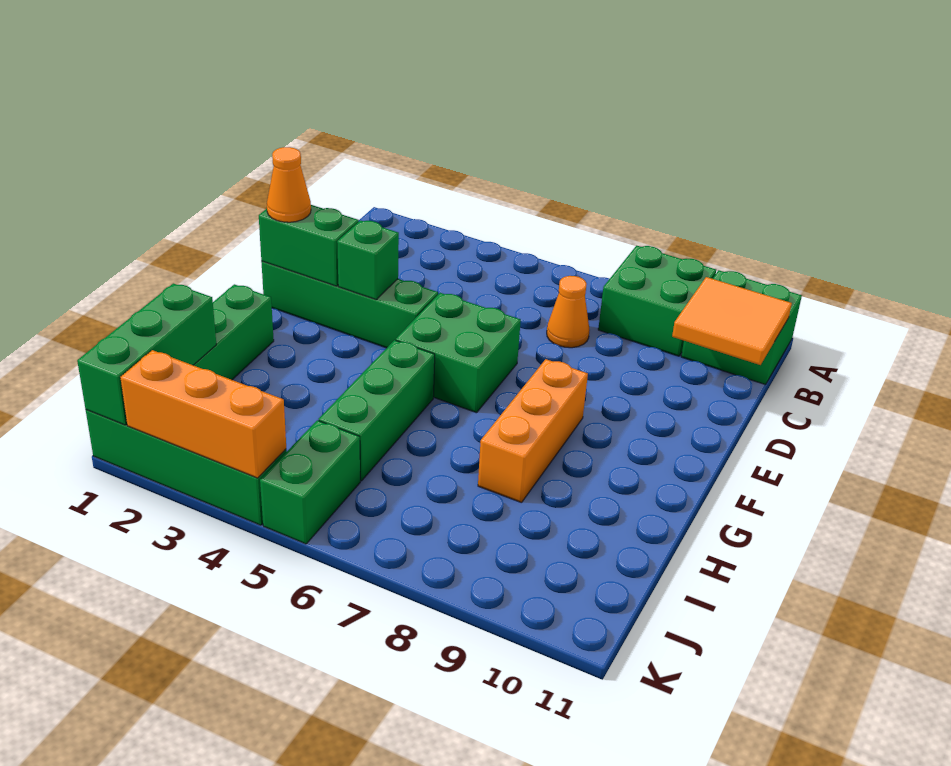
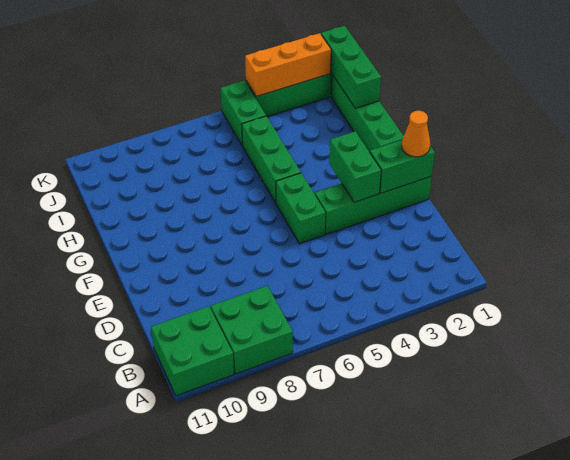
orange tile B10:C11 level 2 -> none
orange cone C7 level 1 -> none
green brick E3 level 2 -> green brick E3:F3 level 2
green brick E5:F6 level 1 -> green brick E5:F5 level 1
orange brick F8:H8 level 1 -> none

